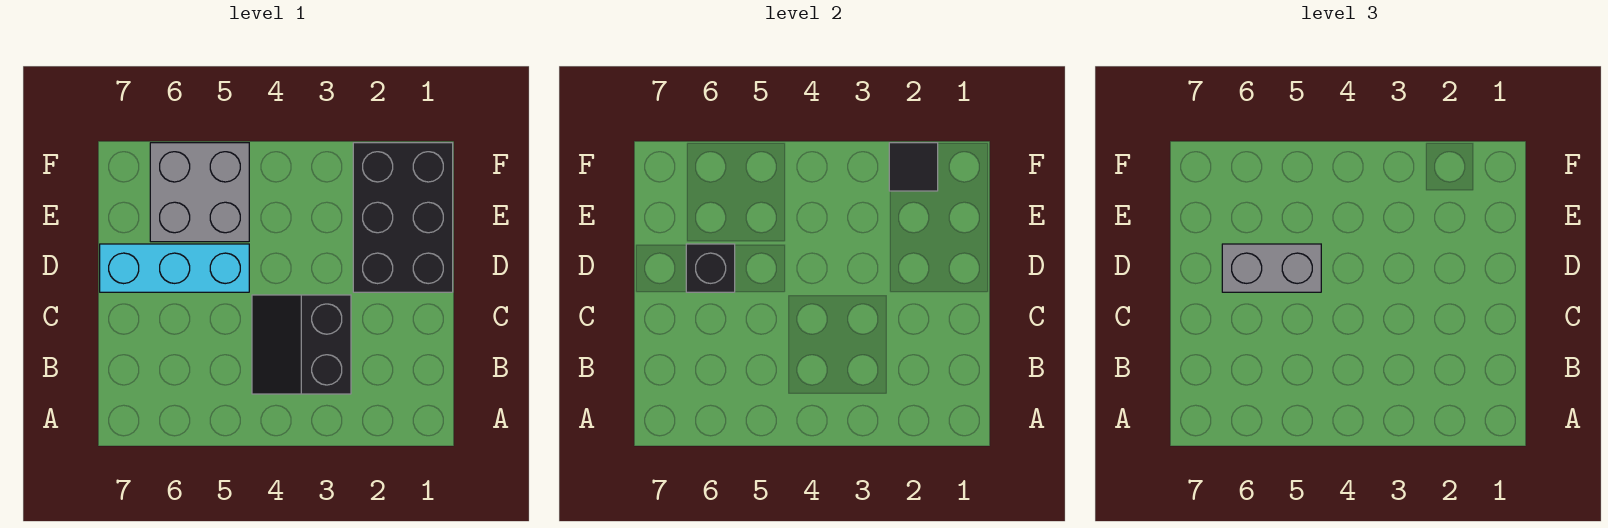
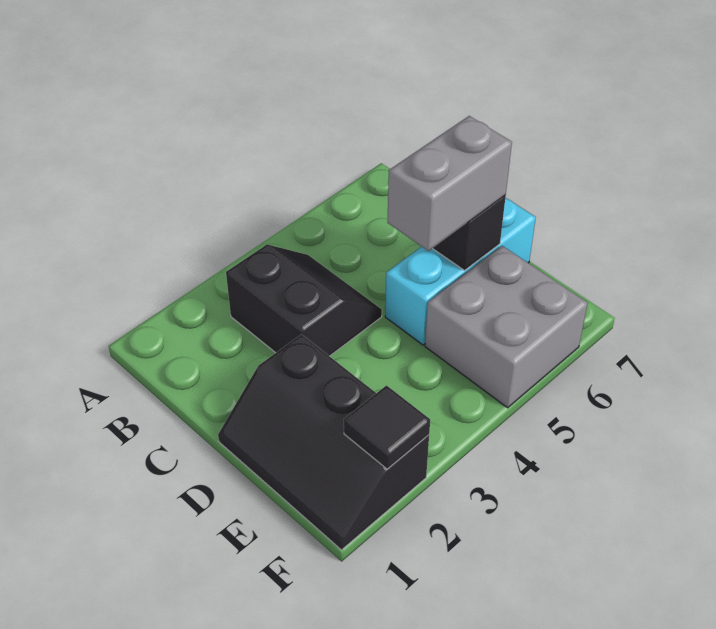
black brick D1:F2 level 1 -> black slope D1:F2 level 1 top 2

